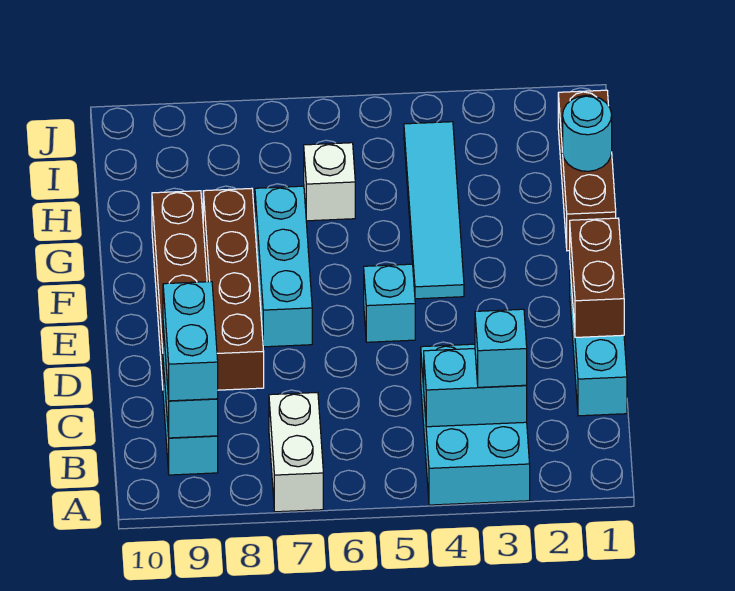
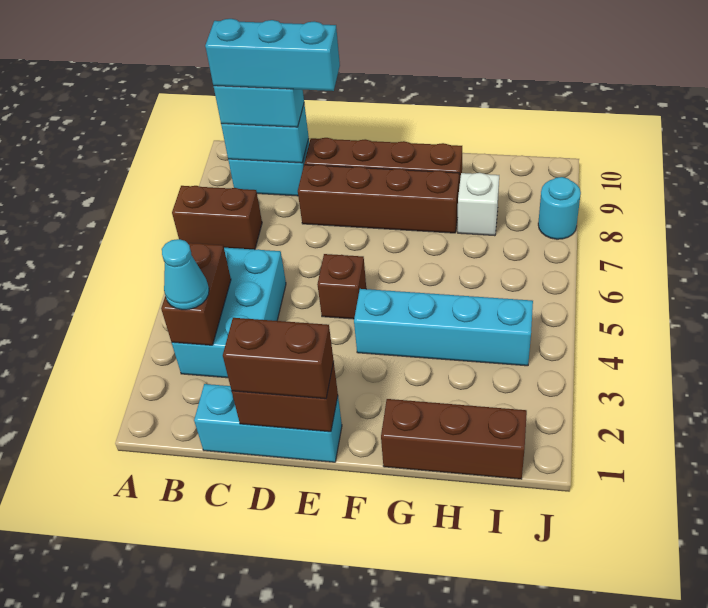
cyan brick A3:C4 level 1 -> cyan brick B3:C5 level 1
white brick A7:B7 level 1 -> brown brick A7:B7 level 1
cyan brick B3:B4 level 2 -> brown brick B3:B4 level 2
cyan brick B3 level 3 -> cyan cone B3 level 3
none -> brown brick D1:E1 level 3
cyan brick E5 level 1 -> brown brick E5 level 1
cyan brick E7:G7 level 1 -> cyan brick B9:D9 level 4
cyan tile F4:I4 level 1 -> cyan brick F4:I4 level 1
cyan round brick H1 level 2 -> cyan round brick J8 level 1
white brick H6 level 1 -> white brick H8 level 1

